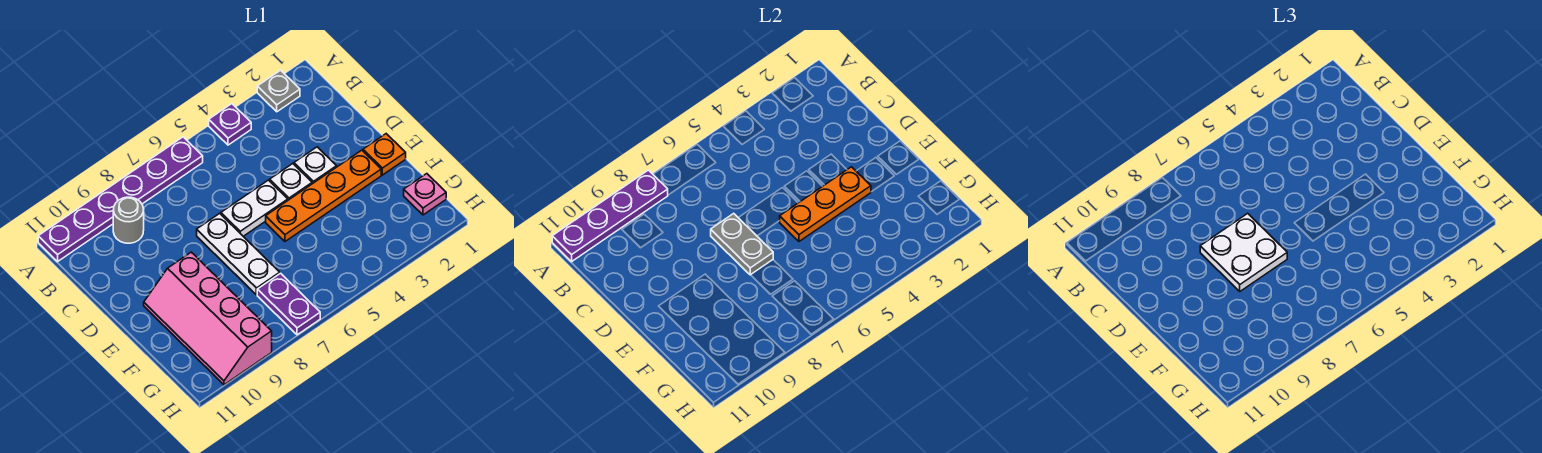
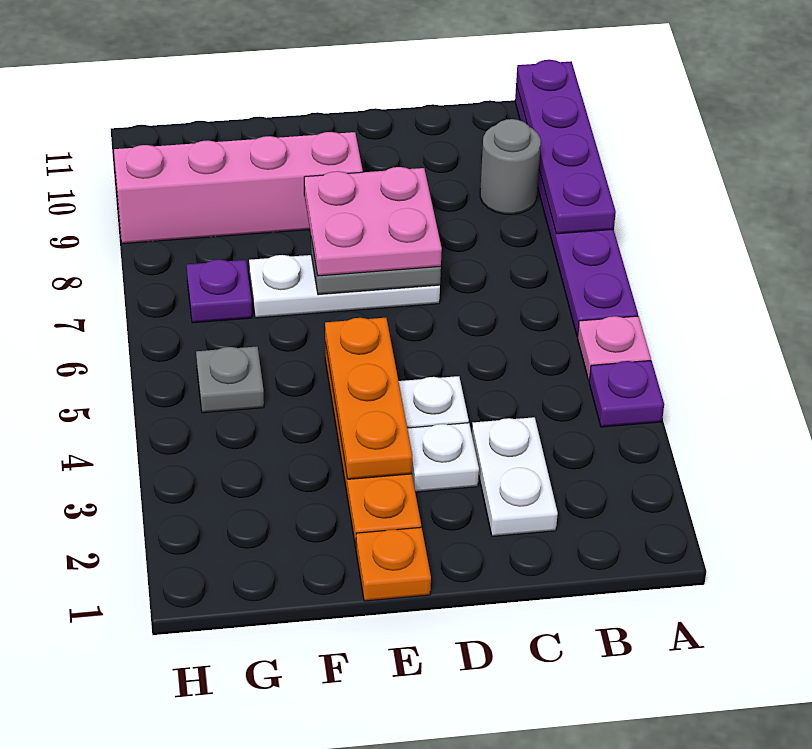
grey plate A2 level 1 -> grey plate G5 level 1
white plate D5:D6 level 1 -> white plate C2:C3 level 1
white plate D7:E8 level 3 -> pink plate D7:E8 level 3
pink plate G1 level 1 -> pink plate A5 level 1
purple plate G7:H7 level 1 -> purple plate G7 level 1

